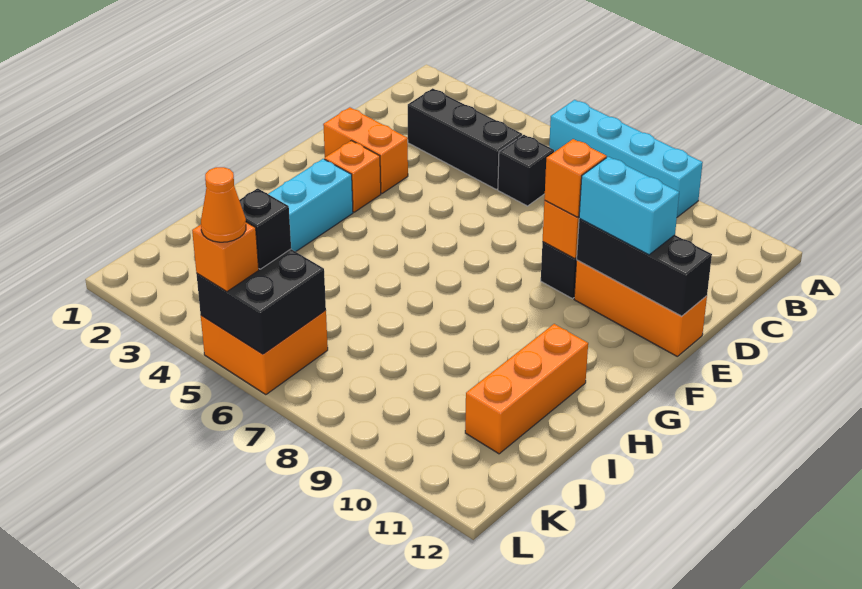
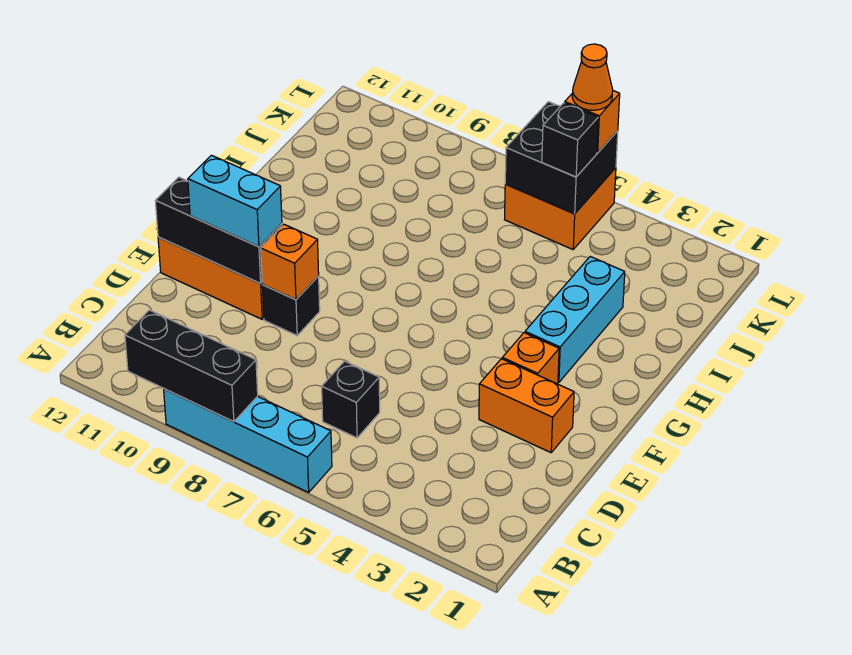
black brick C3:C5 level 1 -> black brick A8:A10 level 2
orange brick E9 level 3 -> none
orange brick H11:J11 level 1 -> none

